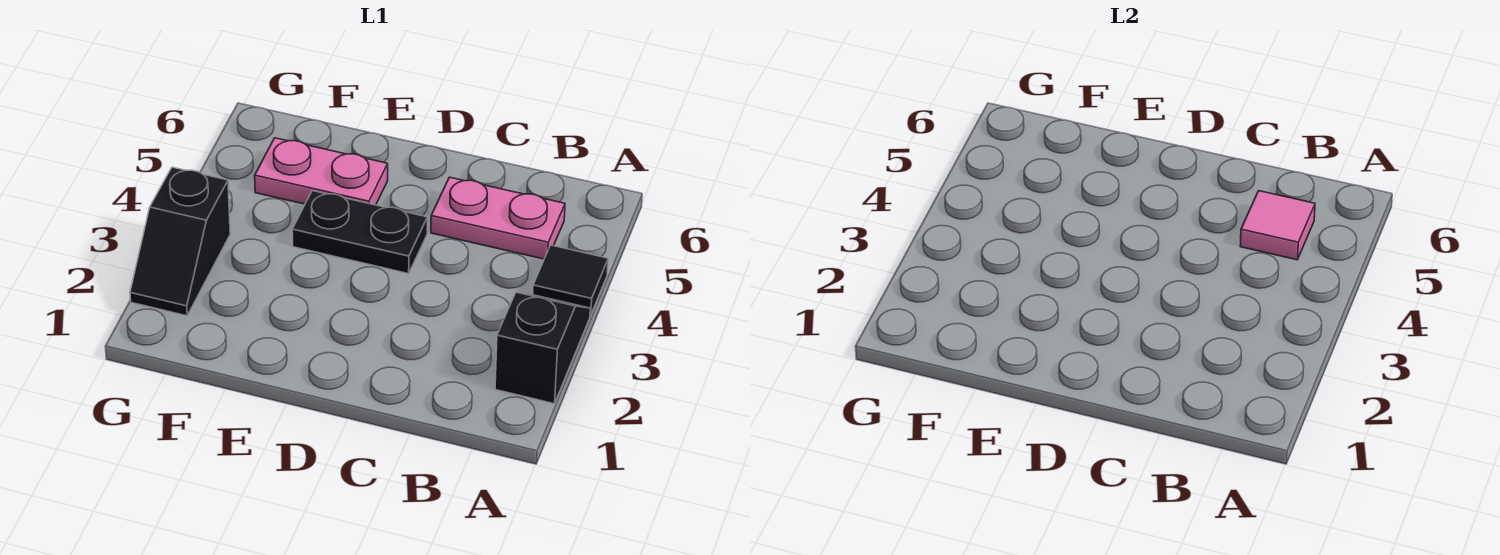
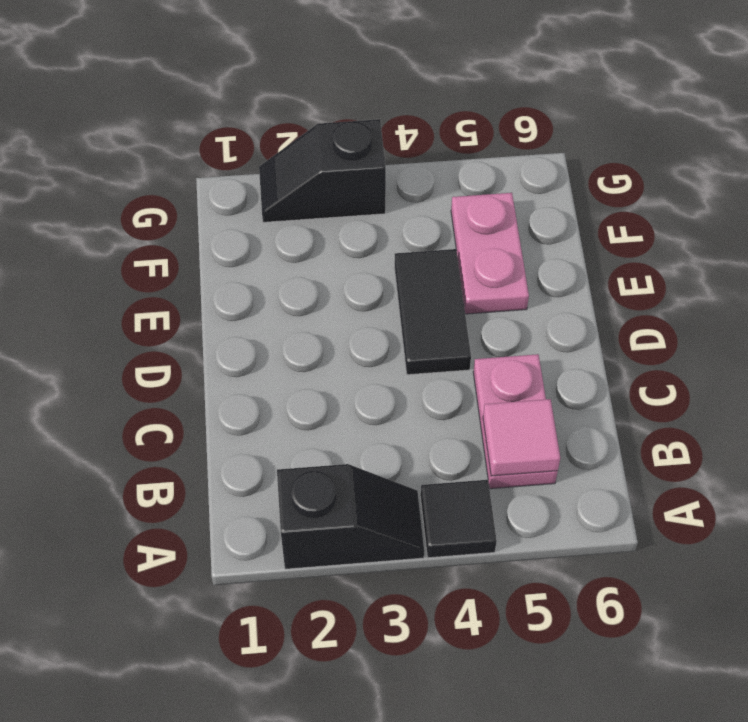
black plate D4:E4 level 1 -> black tile D4:E4 level 1

